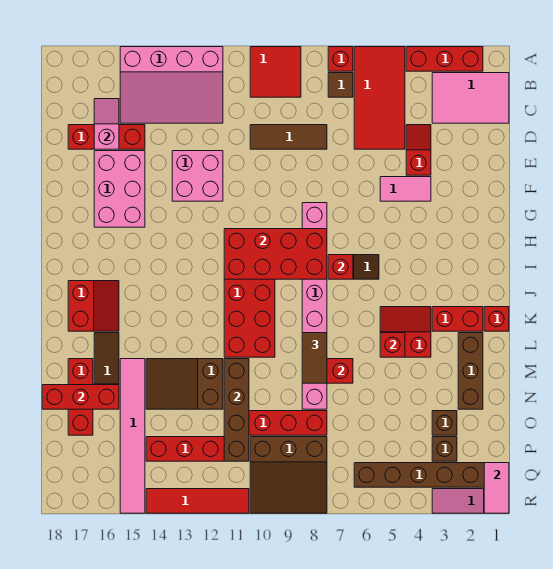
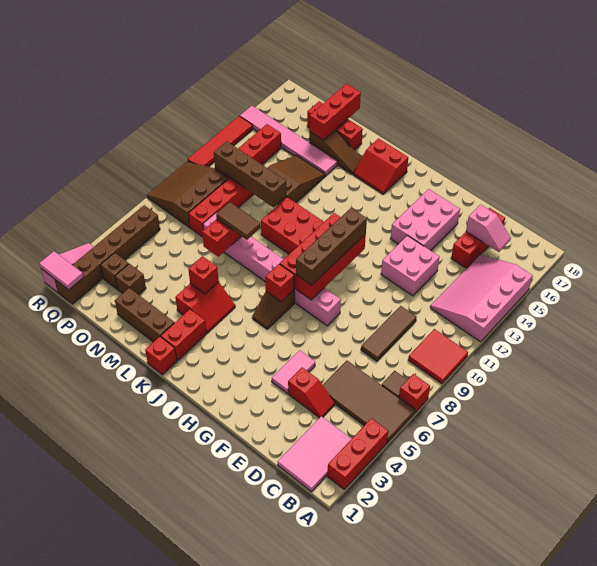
red tile A5:D6 level 1 -> brown tile A5:D6 level 1
pink brick E15:G16 level 1 -> pink brick F14:G16 level 1
none -> brown brick H8:H11 level 3

